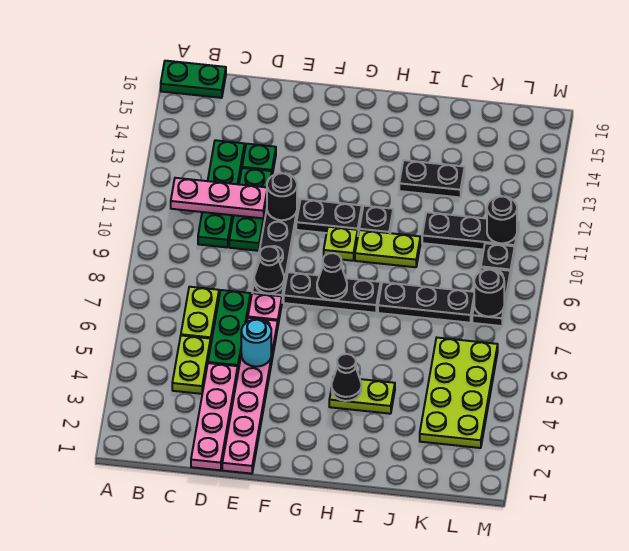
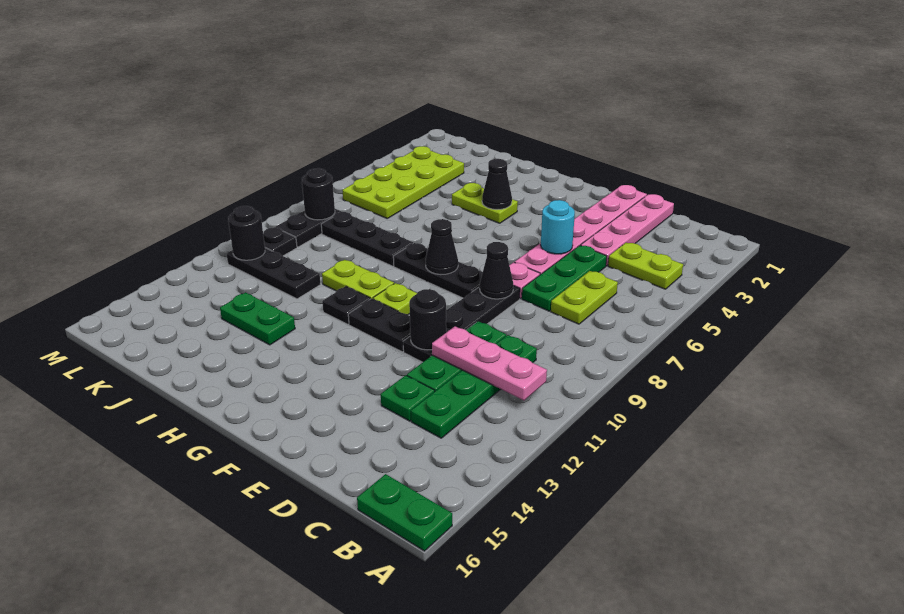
lime plate C4:C5 level 1 -> lime plate B4:C4 level 1
black plate I13:J13 level 1 -> green plate I13:J13 level 1

